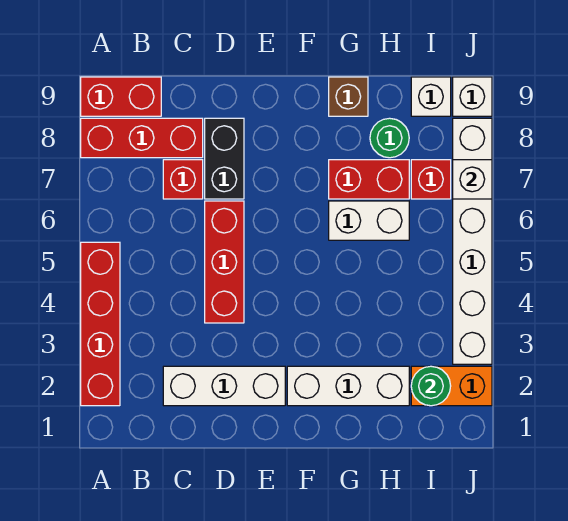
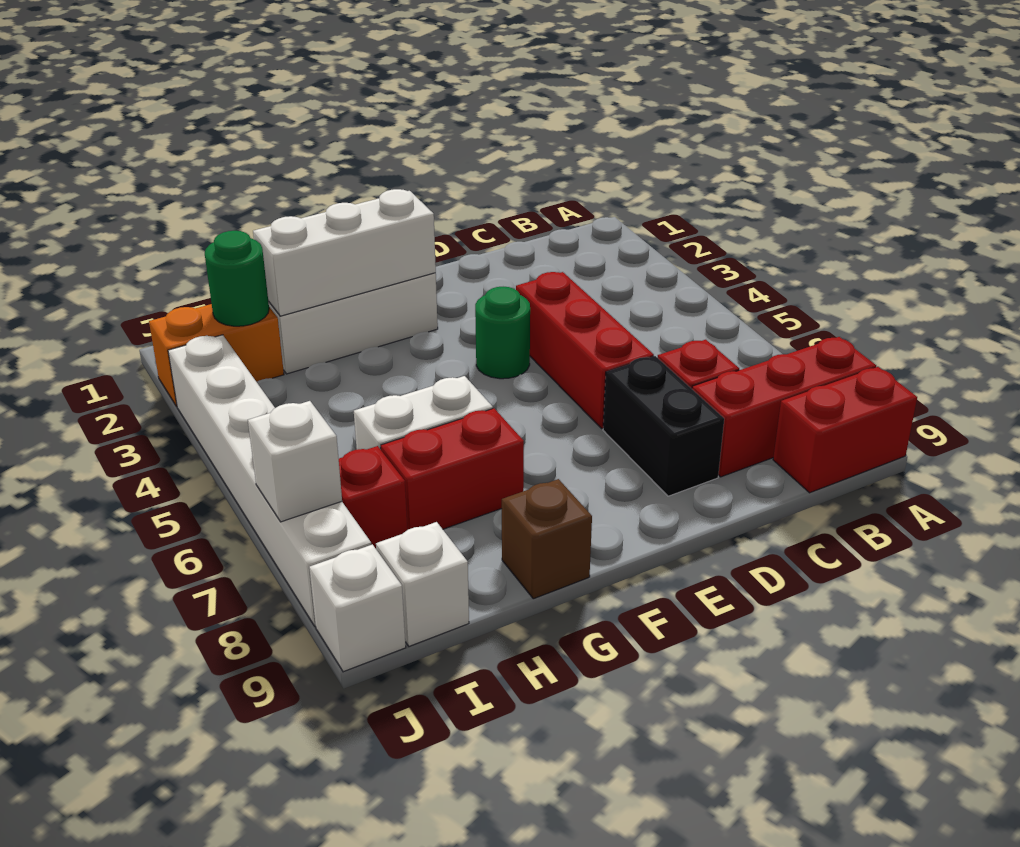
red brick A2:A5 level 1 -> none
white brick C2:E2 level 1 -> white brick F2:H2 level 2
green round brick H8 level 1 -> green round brick E4 level 1

